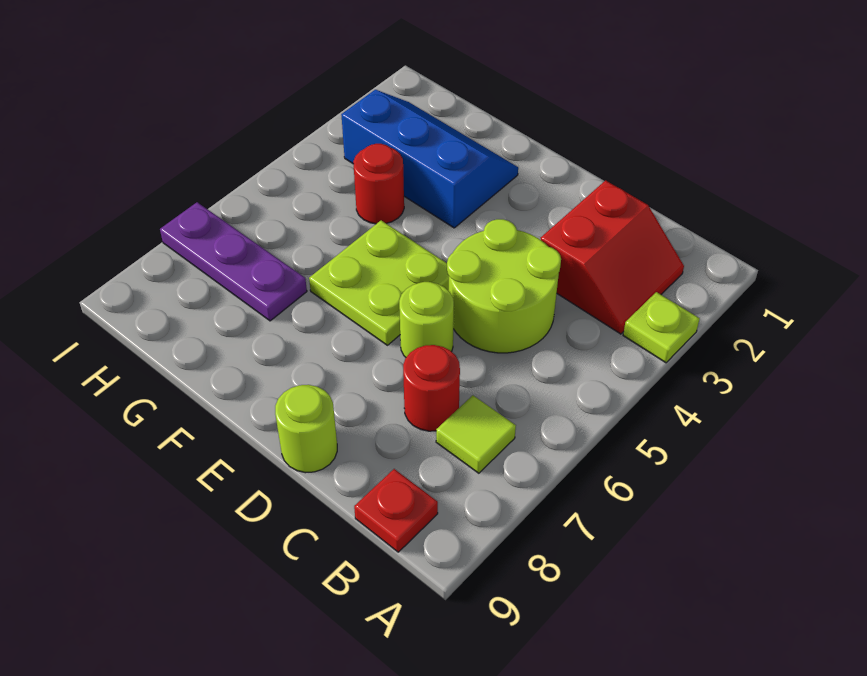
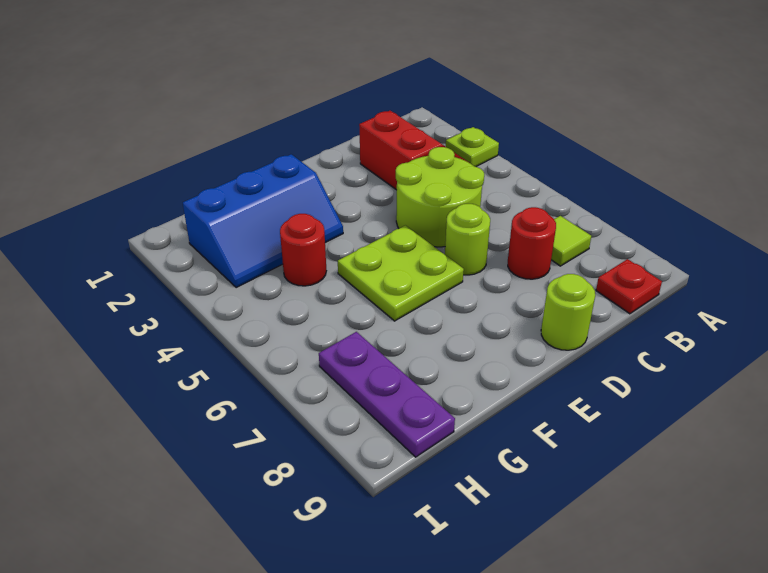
blue slope F2:H3 level 1 top 3 -> blue slope F2:H3 level 1 top 2
purple plate G7:I7 level 1 -> purple plate H7:H9 level 1

